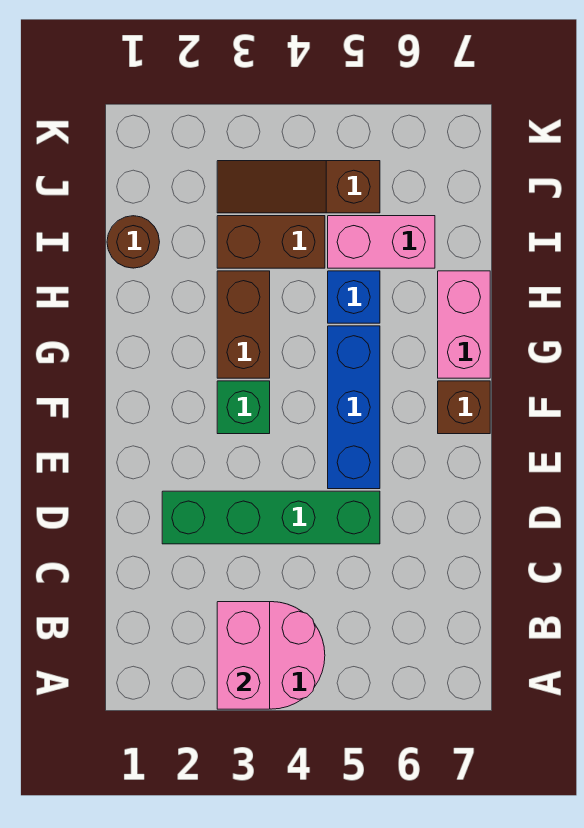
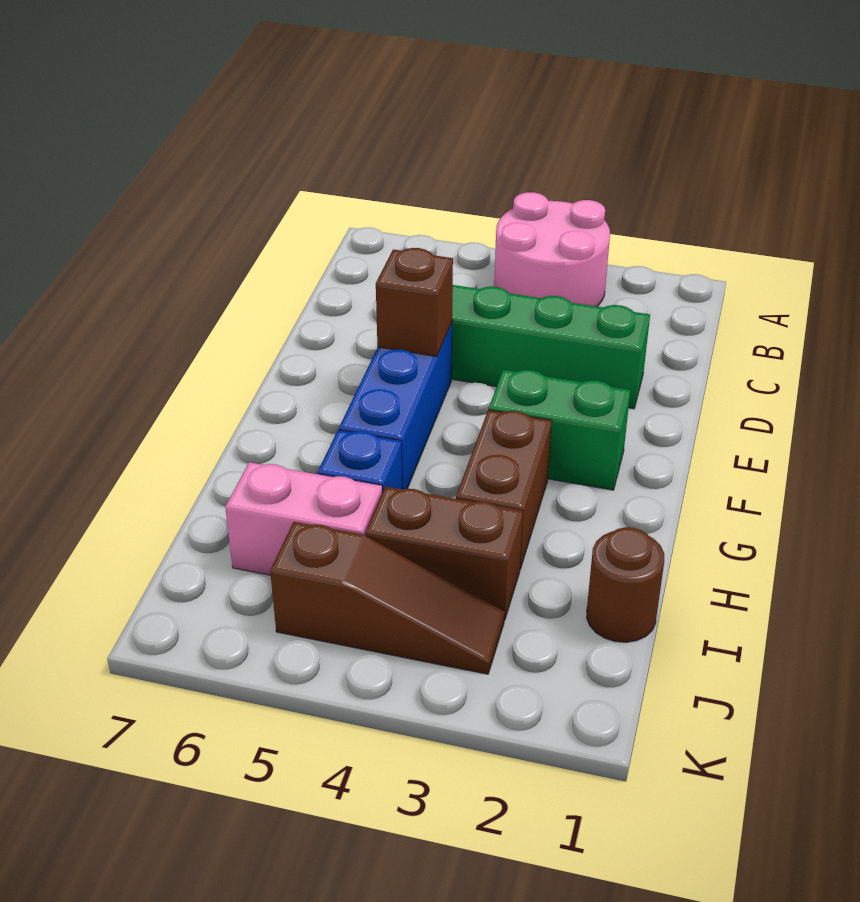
pink brick A3:B3 level 2 -> none
green brick F3 level 1 -> green brick F2:F3 level 1
brown brick F7 level 1 -> brown brick E5 level 2
pink brick G7:H7 level 1 -> none

